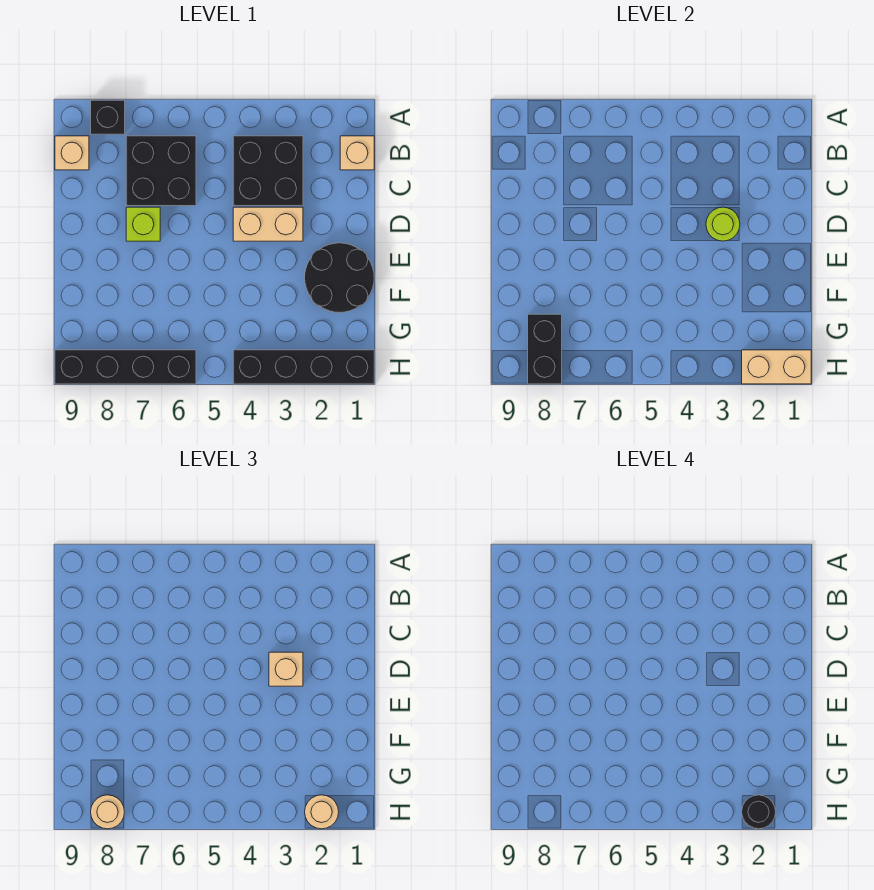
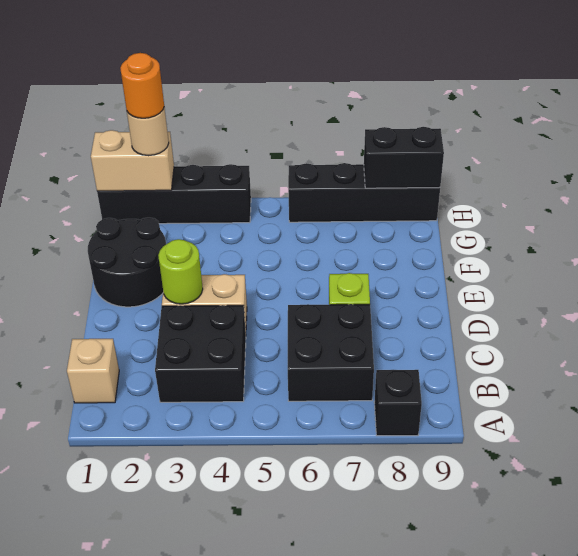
tan brick B9 level 1 -> none
tan brick D3 level 3 -> none
black brick G8:H8 level 2 -> black brick H8:H9 level 2
black round brick H2 level 4 -> orange round brick H2 level 4
tan round brick H8 level 3 -> none

